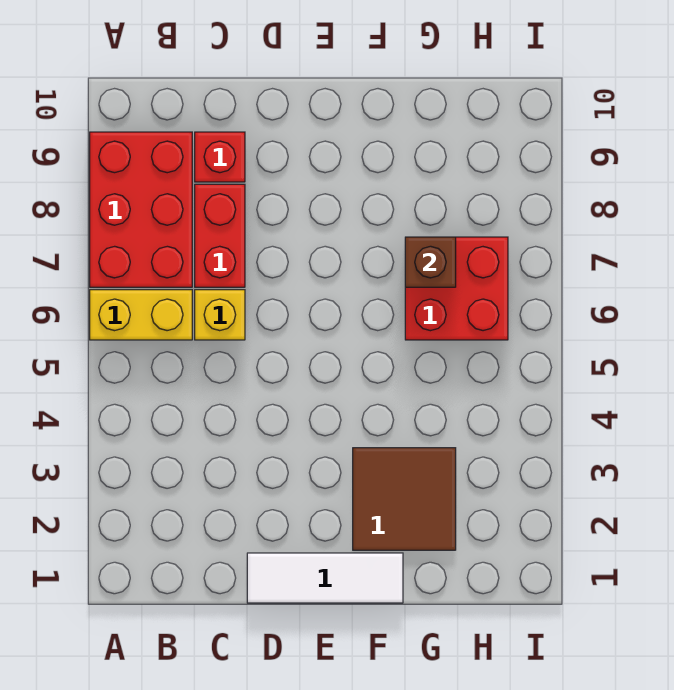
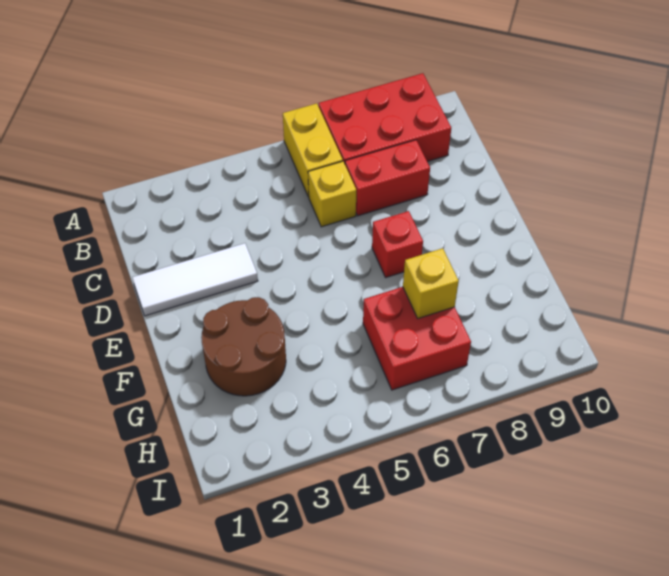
red brick C9 level 1 -> red brick E7 level 1
white tile D1:F1 level 1 -> white tile D1:D3 level 1
brown tile F2:G3 level 1 -> brown round brick F2:G3 level 1
brown brick G7 level 2 -> yellow brick G7 level 2

